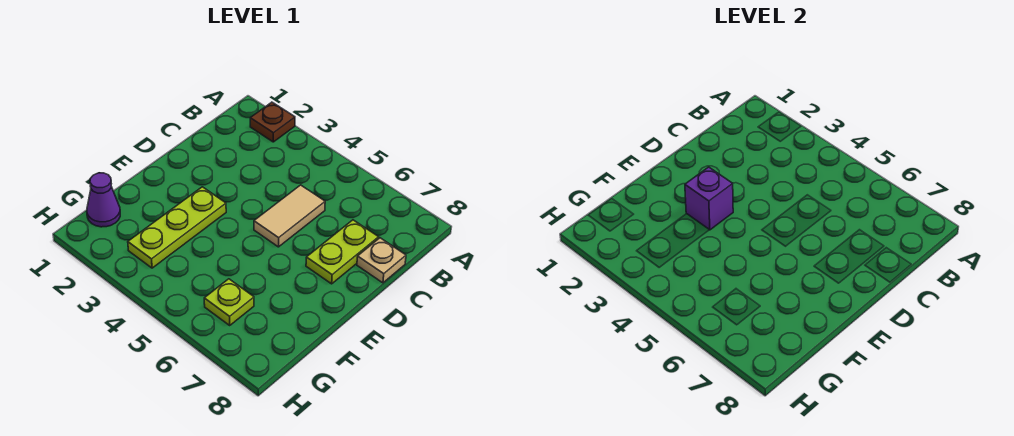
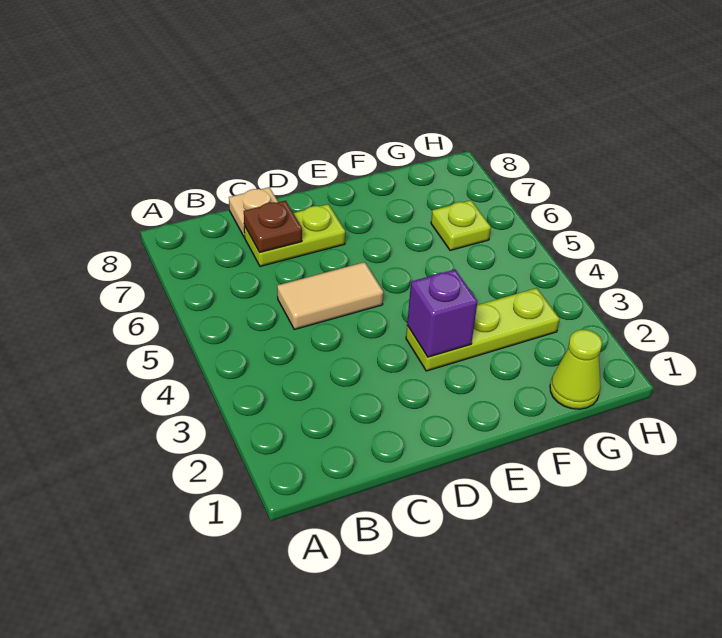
brown plate A2 level 1 -> brown plate C7 level 2
purple cone G1 level 1 -> lime cone G1 level 1

